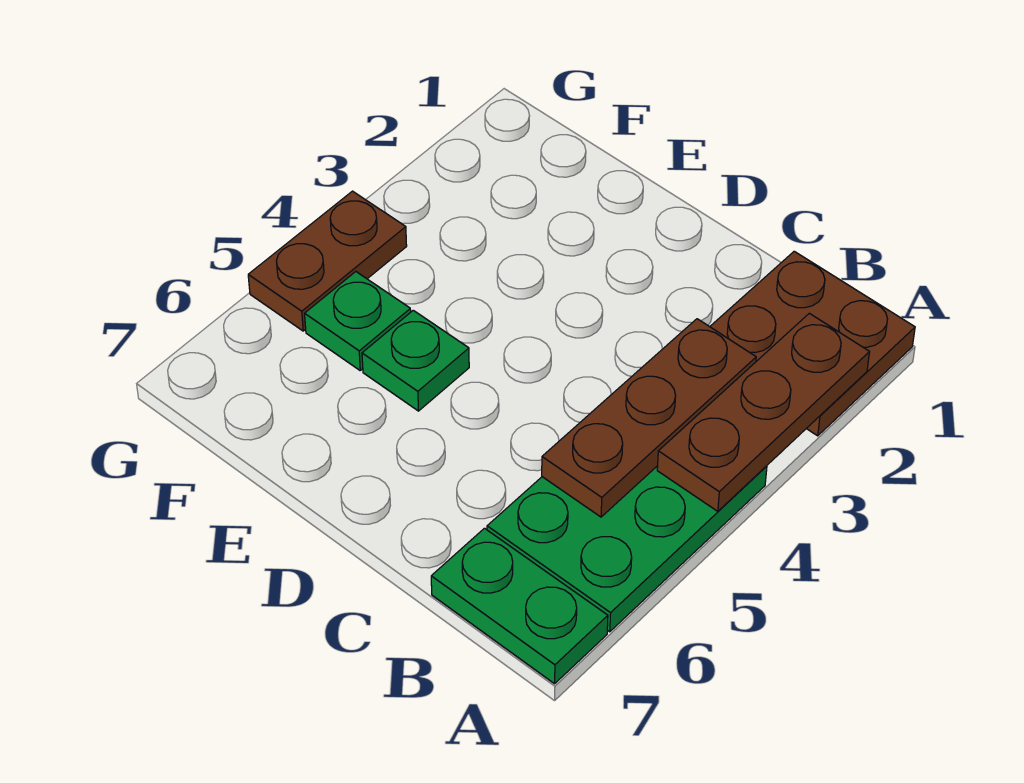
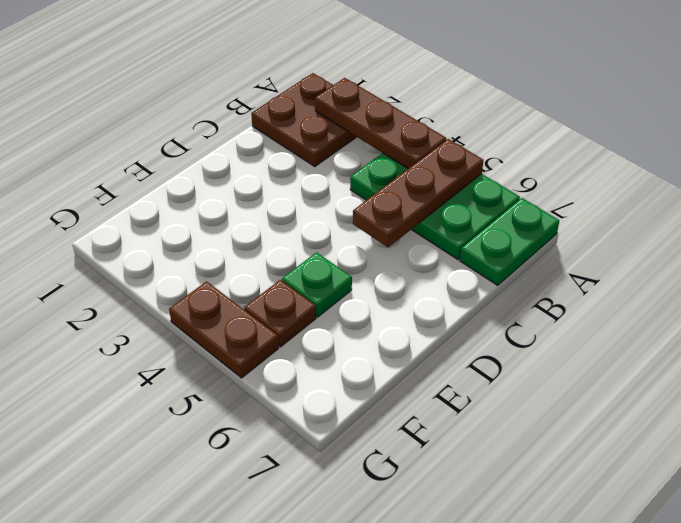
brown plate B3:B5 level 2 -> brown plate A5:C5 level 2
green plate F5 level 1 -> brown plate F5 level 1

